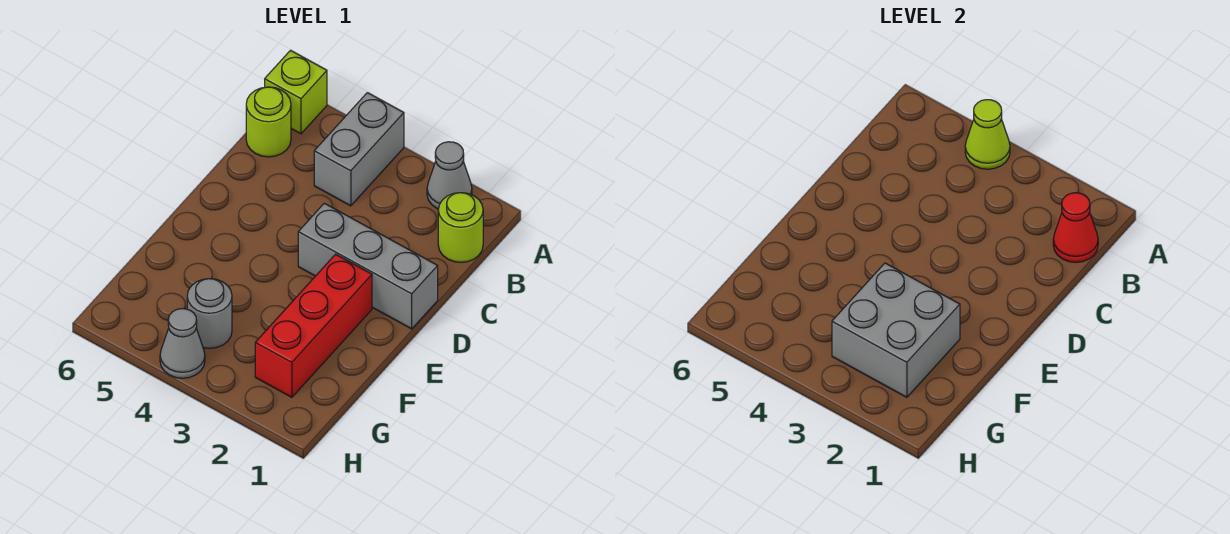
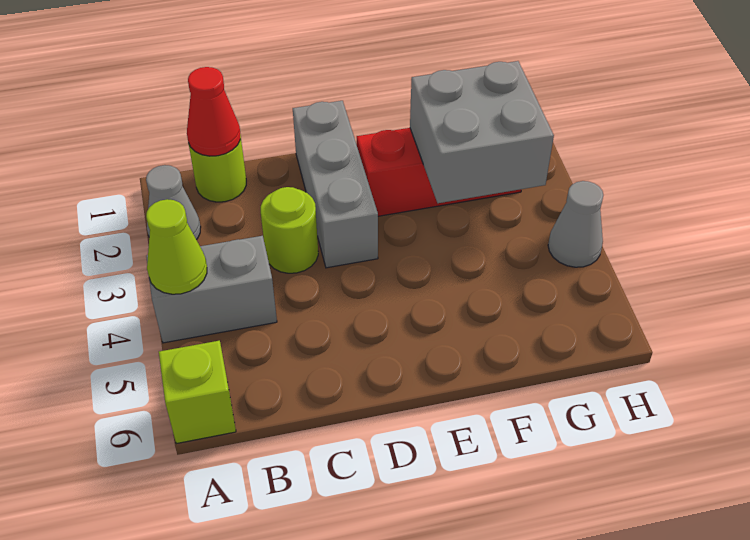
lime round brick B6 level 1 -> lime round brick C3 level 1
grey round brick G4 level 1 -> none

